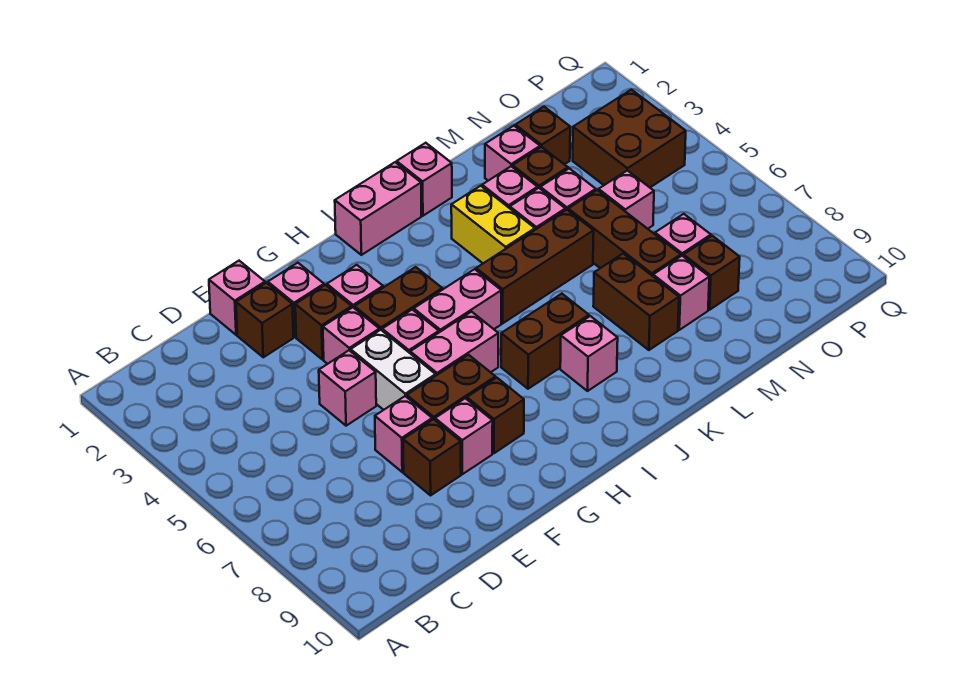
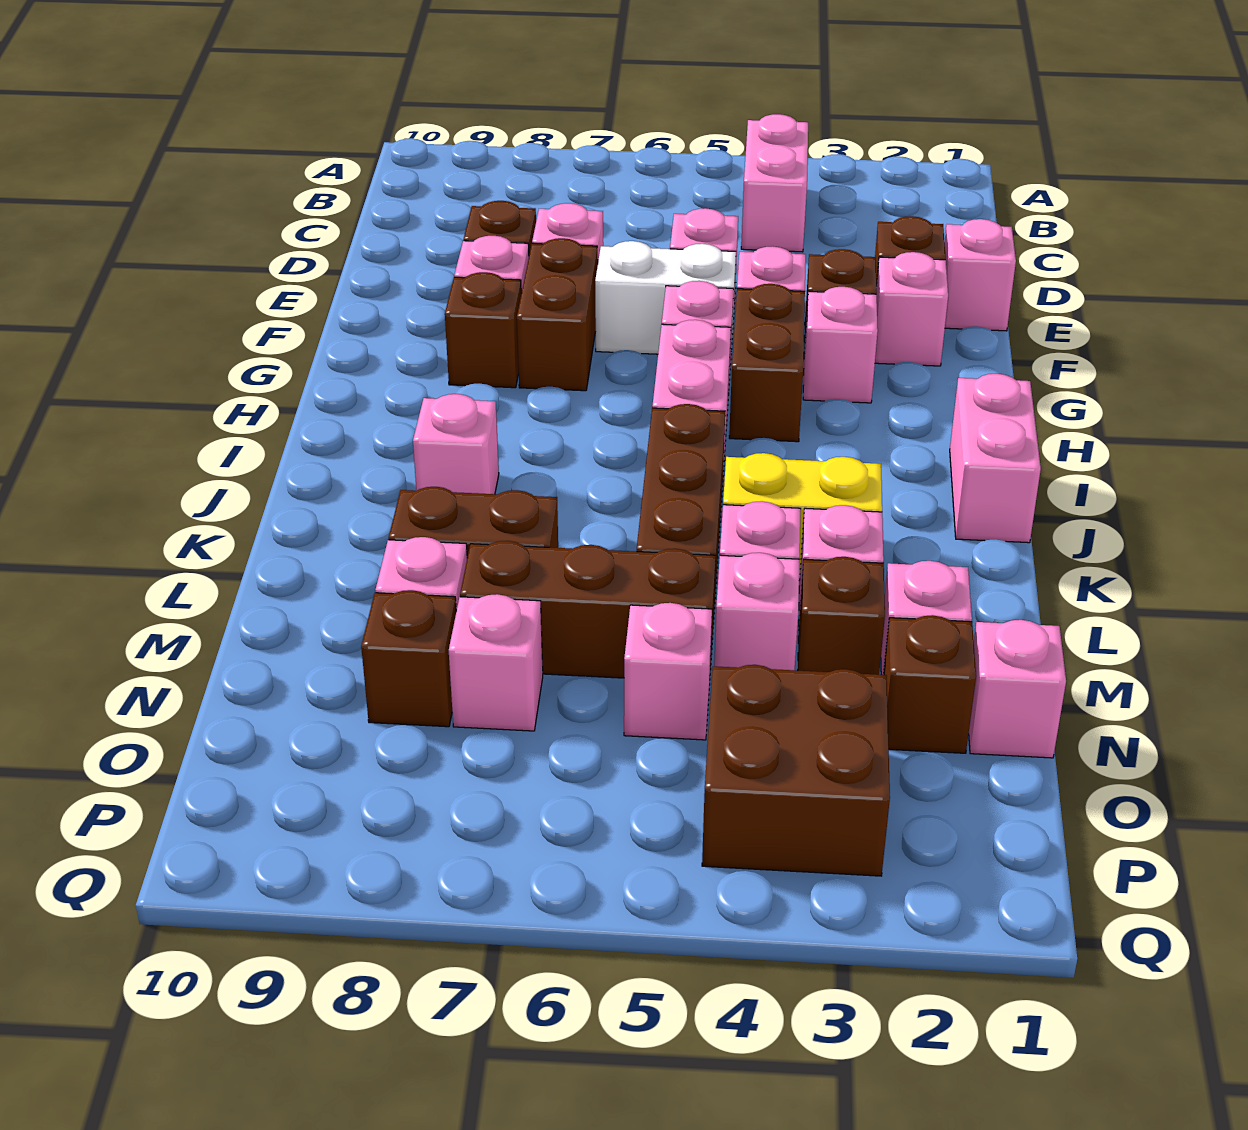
pink brick G6:H6 level 1 -> pink brick B4:C4 level 1
brown brick I7:J7 level 1 -> none
pink brick K1 level 1 -> pink brick N1 level 1

